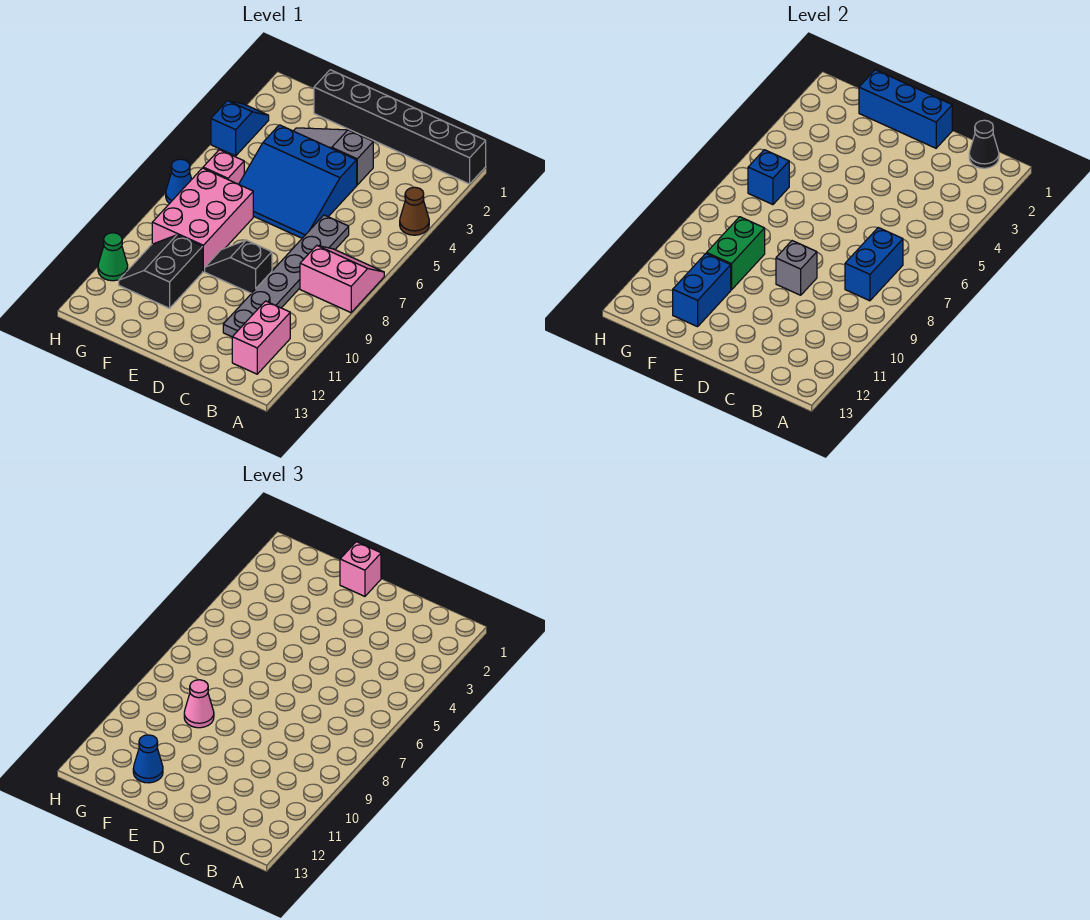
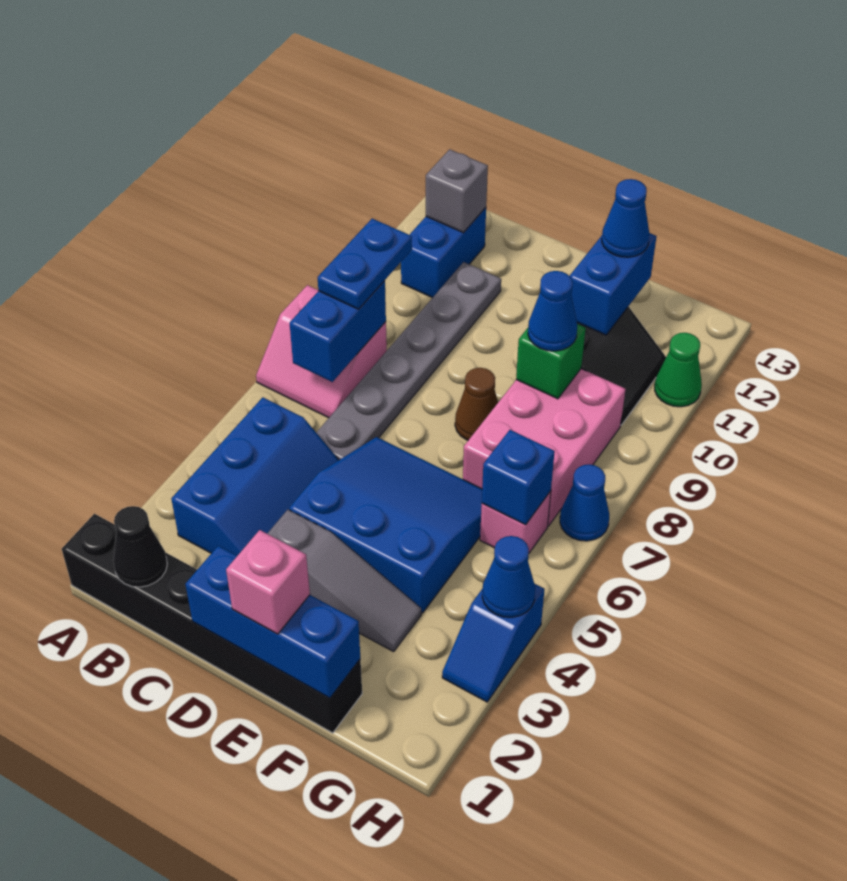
brown cone A4 level 1 -> brown cone E8 level 1
none -> blue slope B3:C5 level 1 top B
none -> blue plate B8:B9 level 3
pink brick B11:B12 level 1 -> blue brick B11:B12 level 1
black slope D9:E9 level 1 top D -> none
grey brick D9 level 2 -> grey brick B12 level 2
green brick F9:F10 level 2 -> green brick F9 level 2
pink cone F9 level 3 -> blue cone F9 level 3
none -> blue cone H4 level 2

